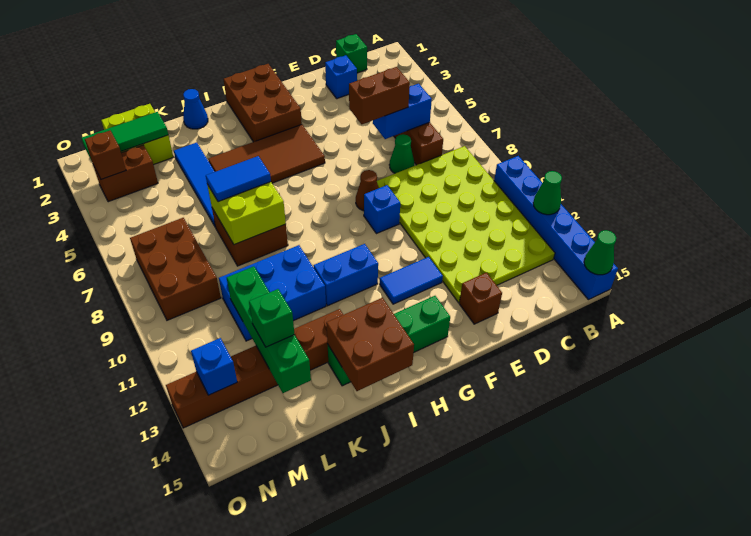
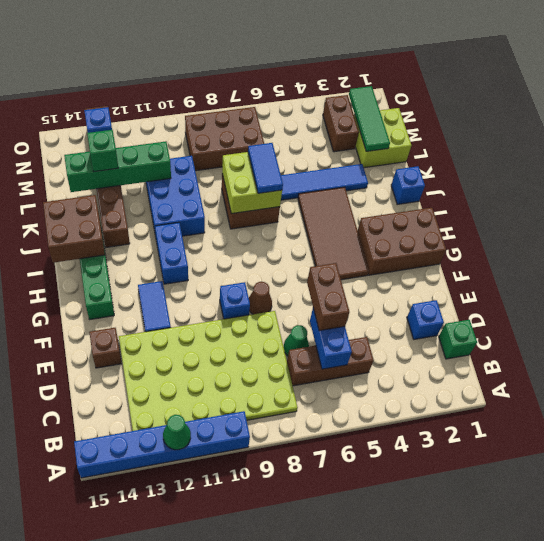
green cone A15 level 2 -> none
blue cone J1 level 1 -> blue brick J1 level 1
brown brick N3 level 2 -> none

